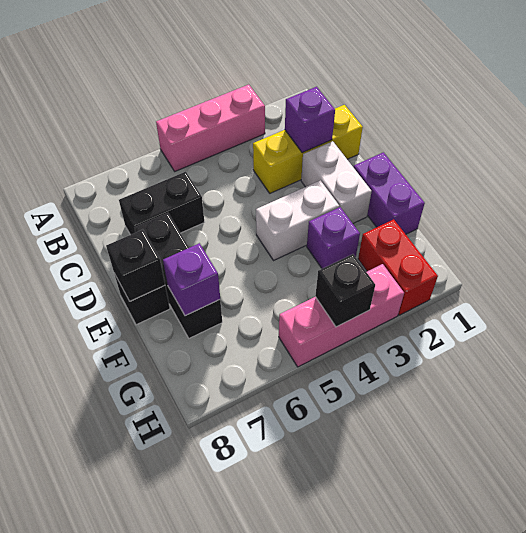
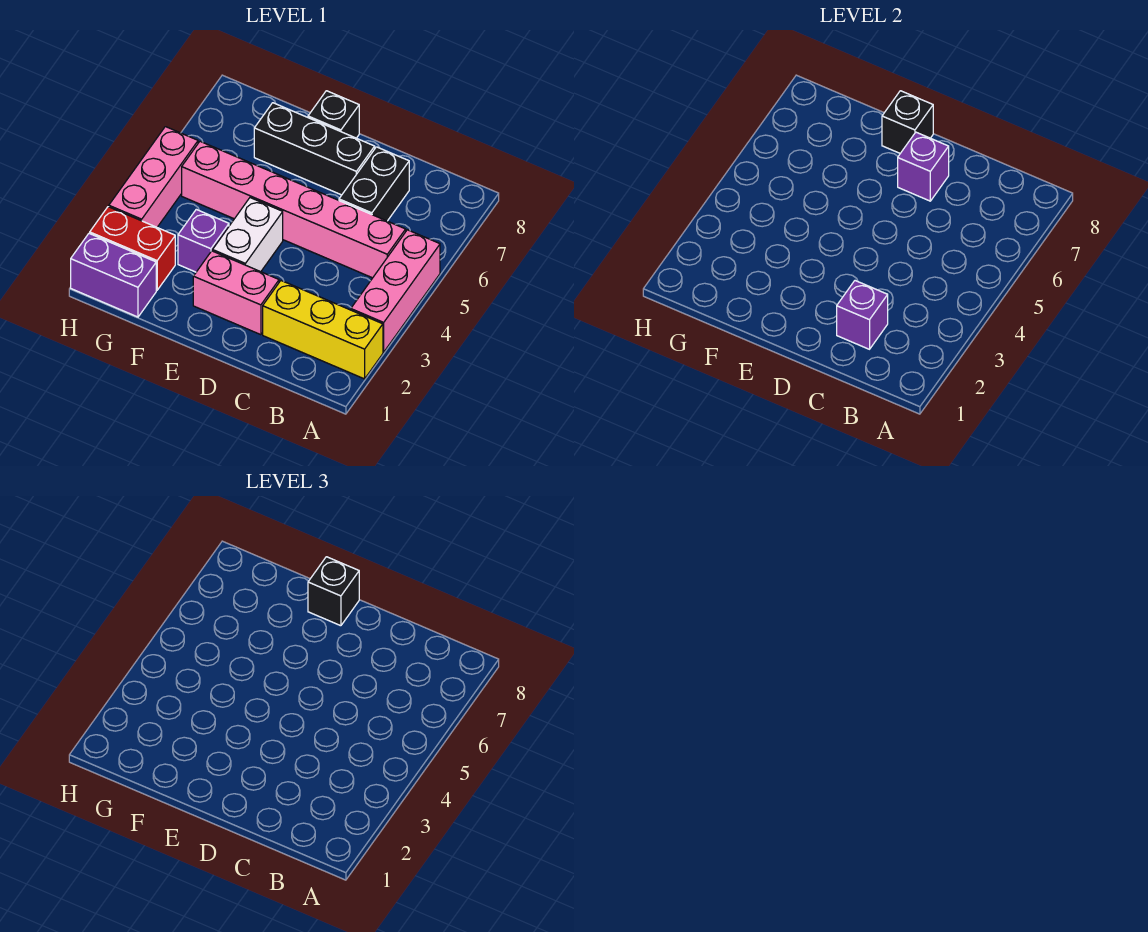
none -> pink brick B5:G5 level 1
yellow brick C1:C3 level 1 -> yellow brick A2:C2 level 1
white brick D2:E2 level 1 -> pink brick D2:E2 level 1
purple brick E1:F1 level 1 -> purple brick G1:H1 level 1
purple brick F7 level 2 -> purple brick D7 level 2
black brick H4 level 2 -> black brick E8 level 3

